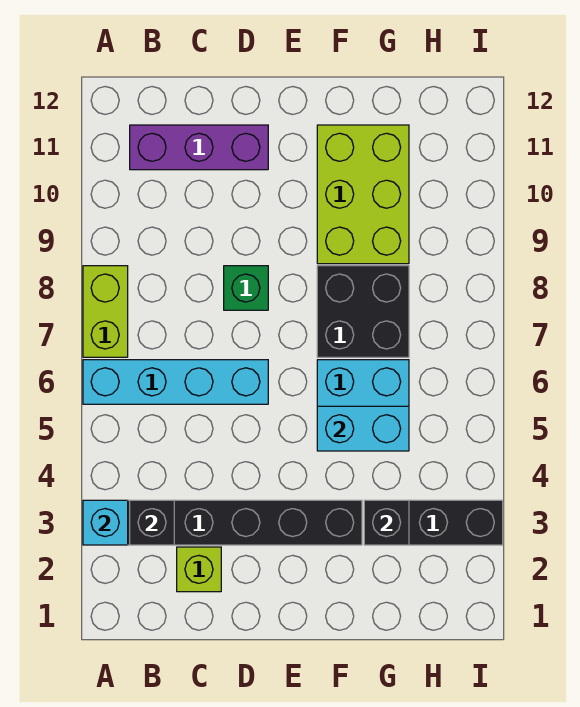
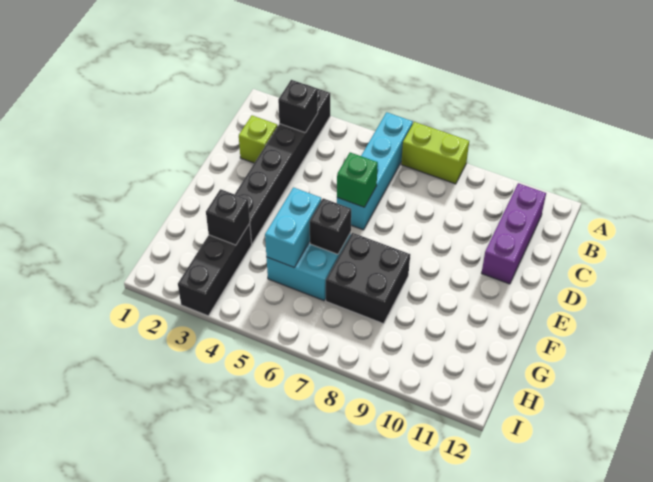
cyan brick A3 level 2 -> none
green brick D8 level 1 -> green brick D6 level 2
none -> black brick F6 level 2
lime brick F9:G11 level 1 -> none

